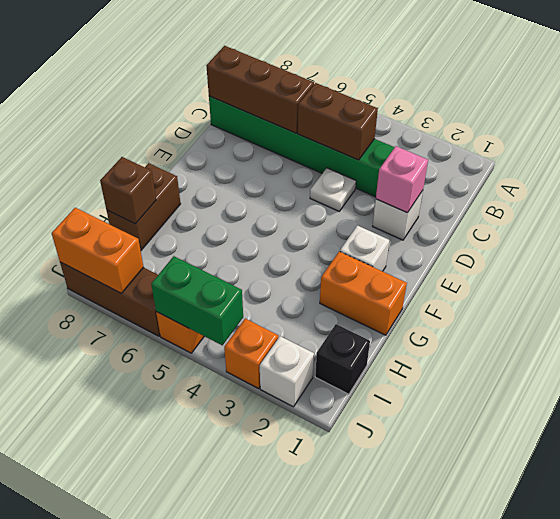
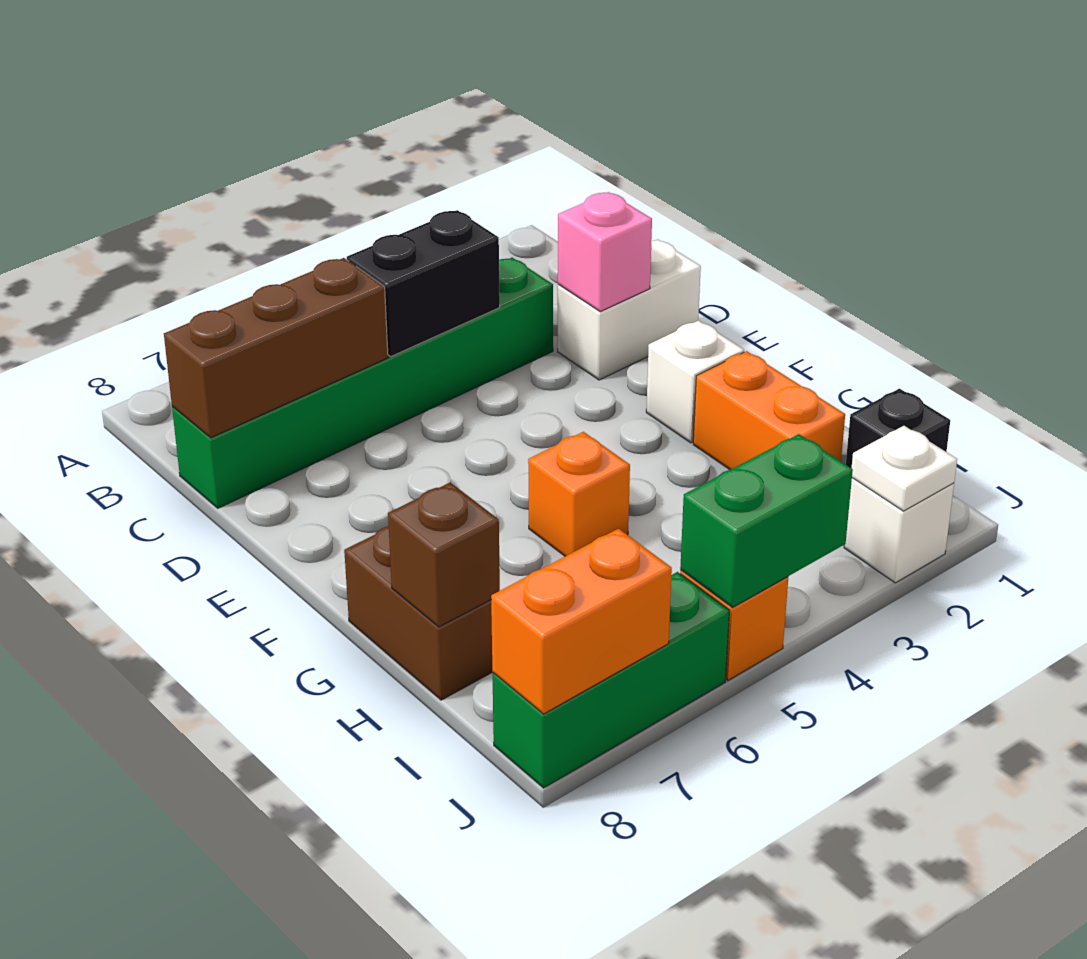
brown brick C4:C5 level 2 -> black brick C4:C5 level 2
white brick D2 level 1 -> white brick D1:D2 level 1
white plate D4 level 1 -> white plate J2 level 2
orange brick G1:G2 level 1 -> orange brick G2:H2 level 1
orange brick J3 level 1 -> orange brick G5 level 1
brown brick J6:J8 level 1 -> green brick J6:J8 level 1

